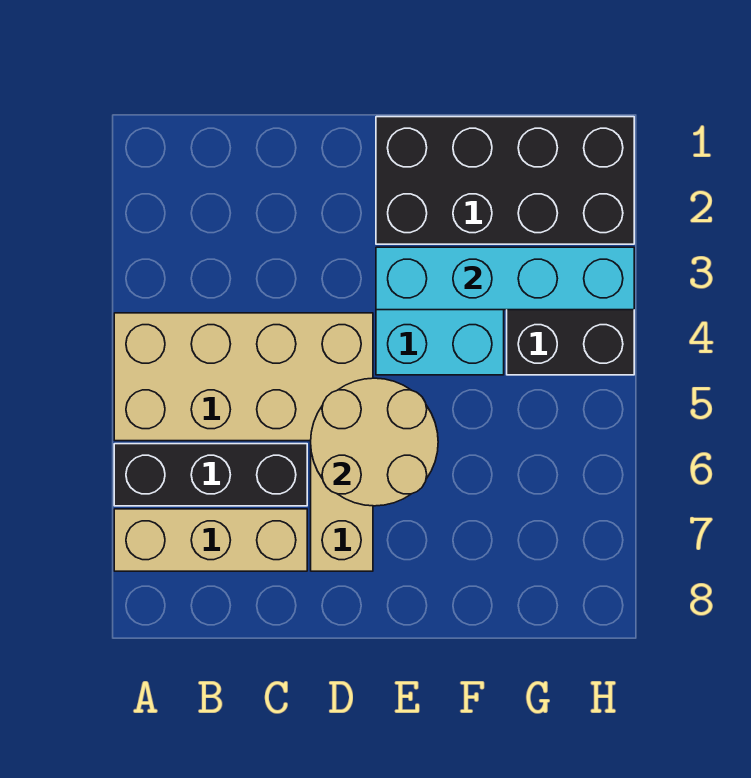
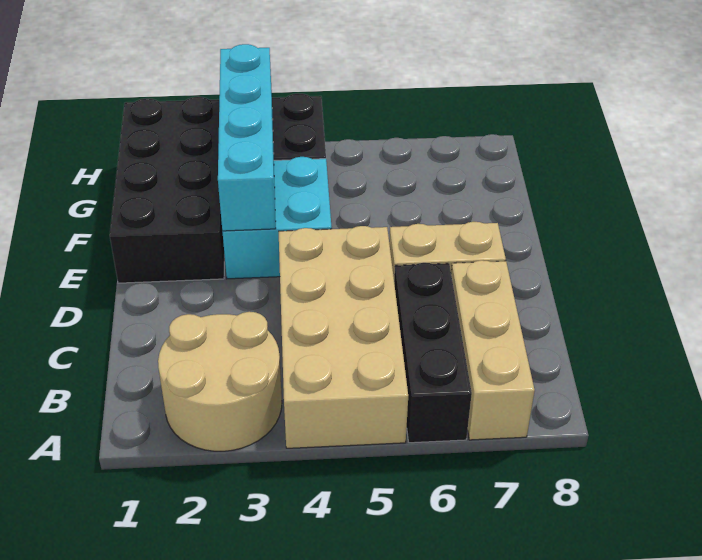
tan round brick D5:E6 level 2 -> tan round brick A2:B3 level 1

